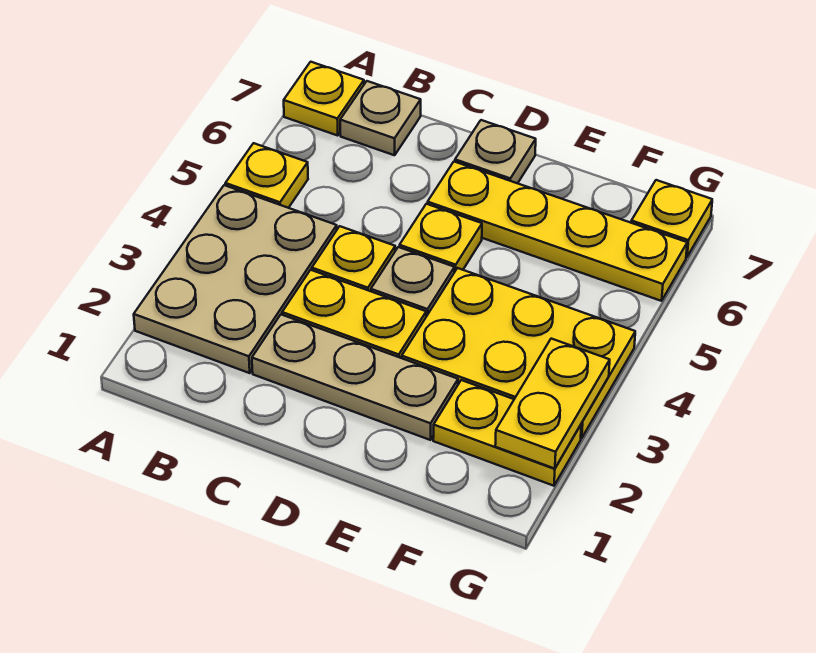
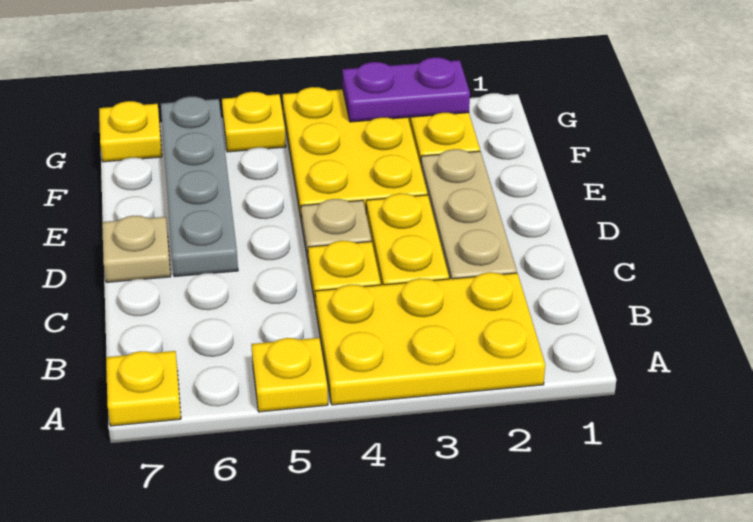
tan plate A2:B4 level 1 -> yellow plate A2:B4 level 1
tan plate B7 level 1 -> none
yellow plate D5 level 1 -> yellow plate G5 level 1
yellow plate D6:G6 level 1 -> grey plate D6:G6 level 1
yellow plate G2:G3 level 2 -> purple plate G2:G3 level 2

